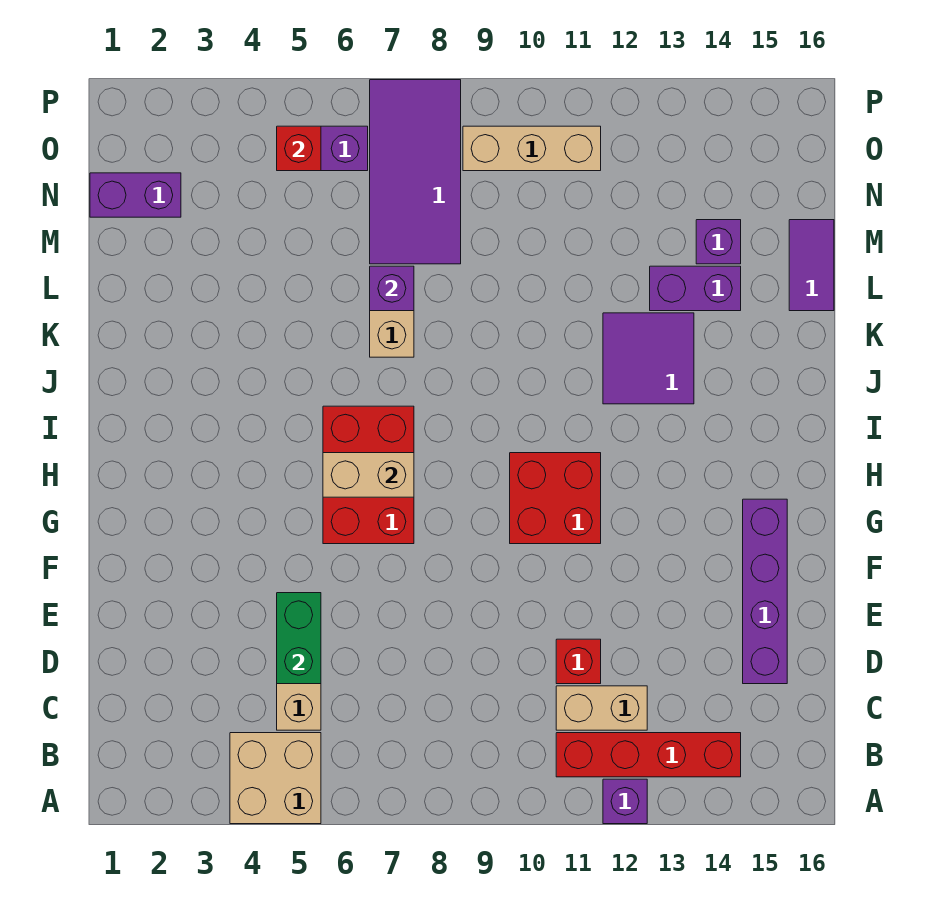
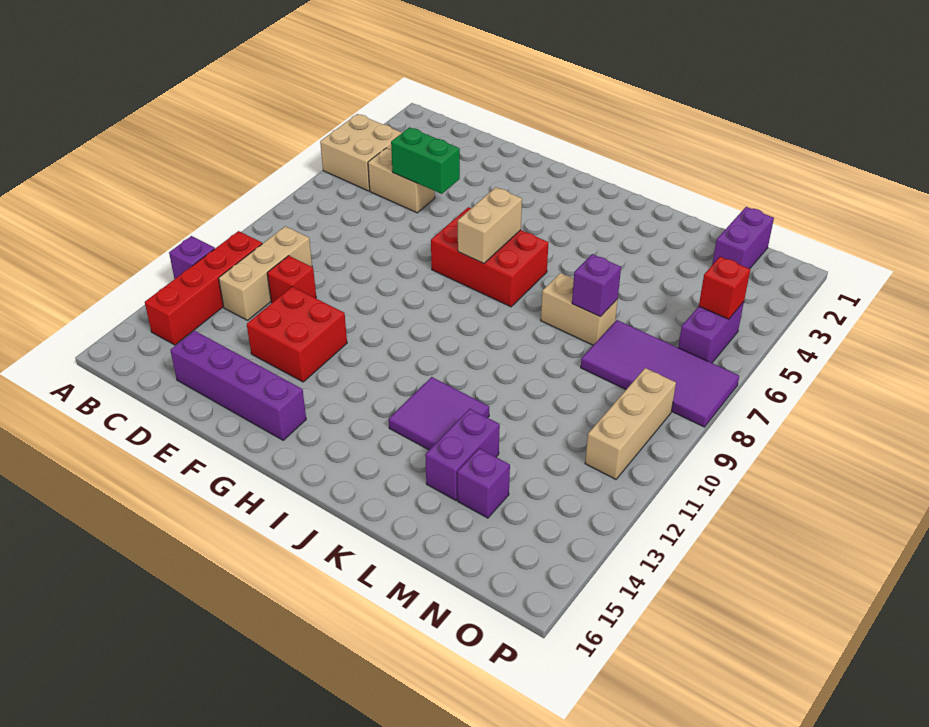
tan brick C11:C12 level 1 -> tan brick C10:C12 level 1
red brick G10:H11 level 1 -> red brick E12:F13 level 1
purple tile L16:M16 level 1 -> none

